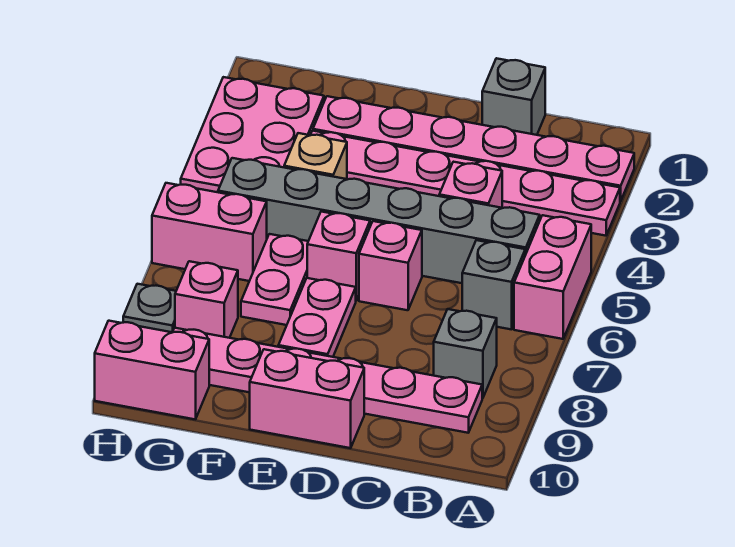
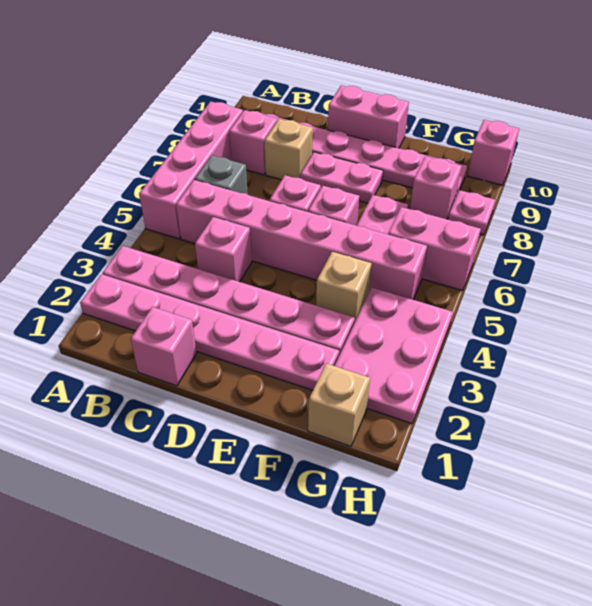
pink brick A5:A6 level 1 -> pink brick A5:A8 level 1
grey brick B5:G5 level 1 -> pink brick B5:G5 level 1
grey brick B8 level 1 -> pink brick B8 level 1
grey brick C1 level 1 -> pink brick C1 level 1
none -> tan brick C8 level 1
pink plate E7:E8 level 1 -> pink plate D8:E8 level 1
none -> tan brick G1 level 1
pink brick G10:H10 level 1 -> pink brick H10 level 1
grey plate H8 level 1 -> pink plate H8 level 1

